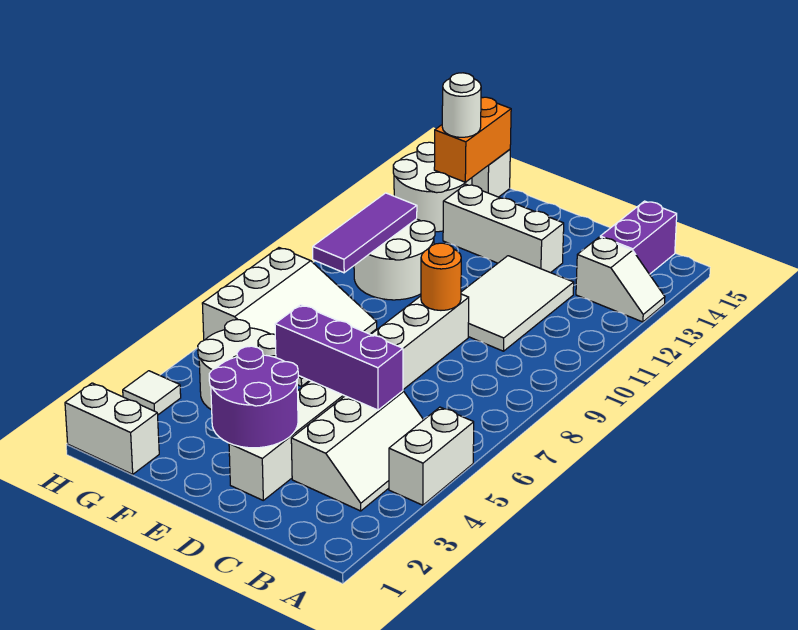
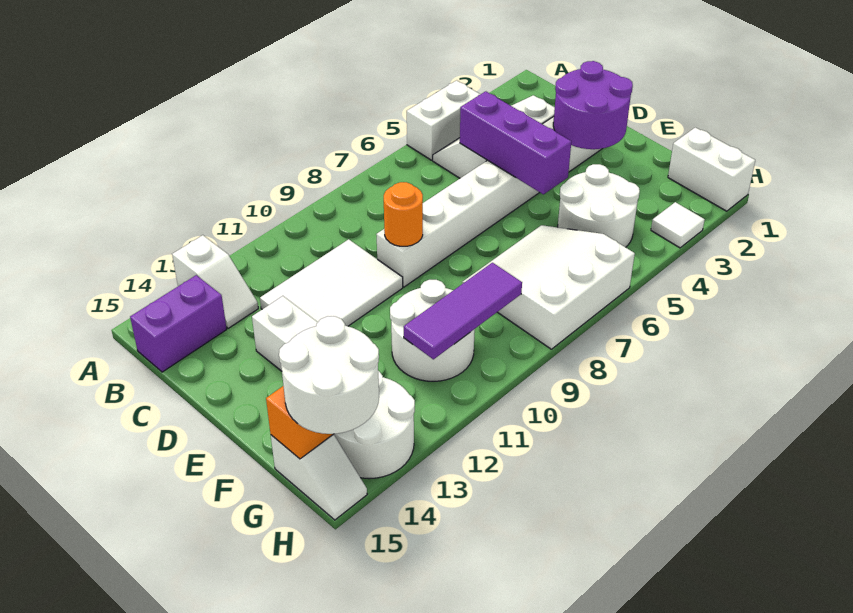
white slope A13:B13 level 1 top B -> white slope A13:B13 level 1 top A
white round brick G14 level 3 -> white round brick G14:H15 level 3

